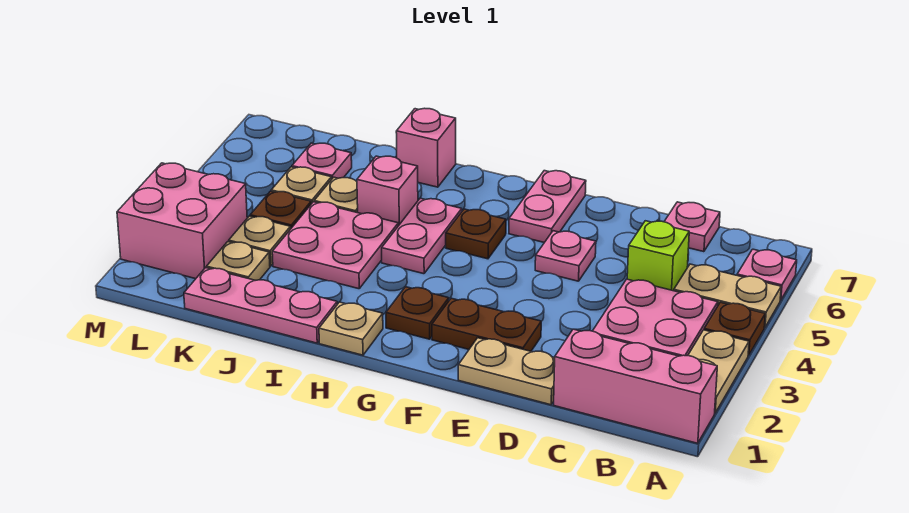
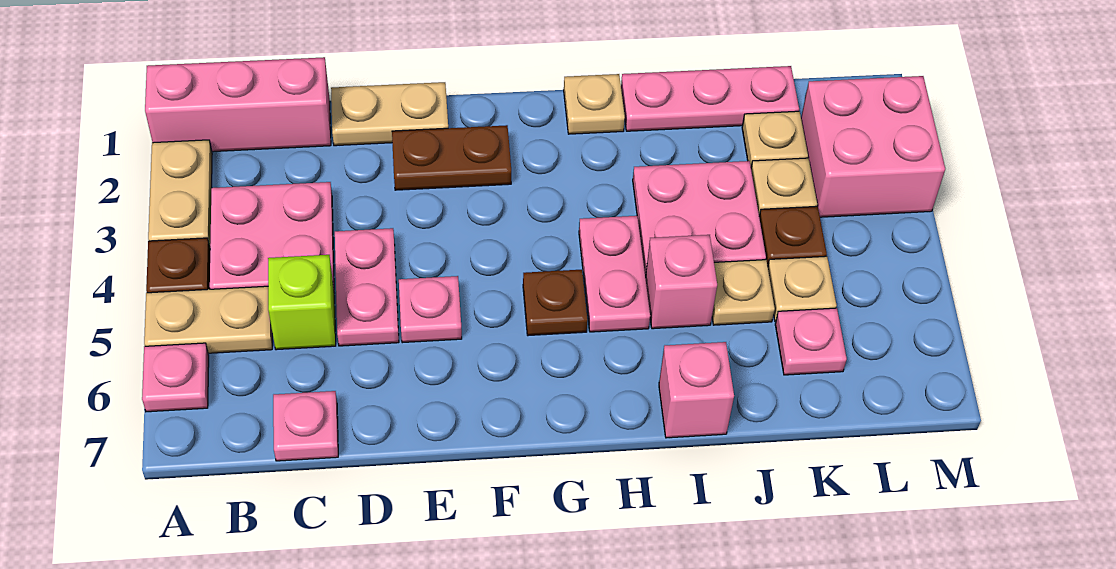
pink plate F6:F7 level 1 -> pink plate D4:D5 level 1
brown plate G2 level 1 -> none

